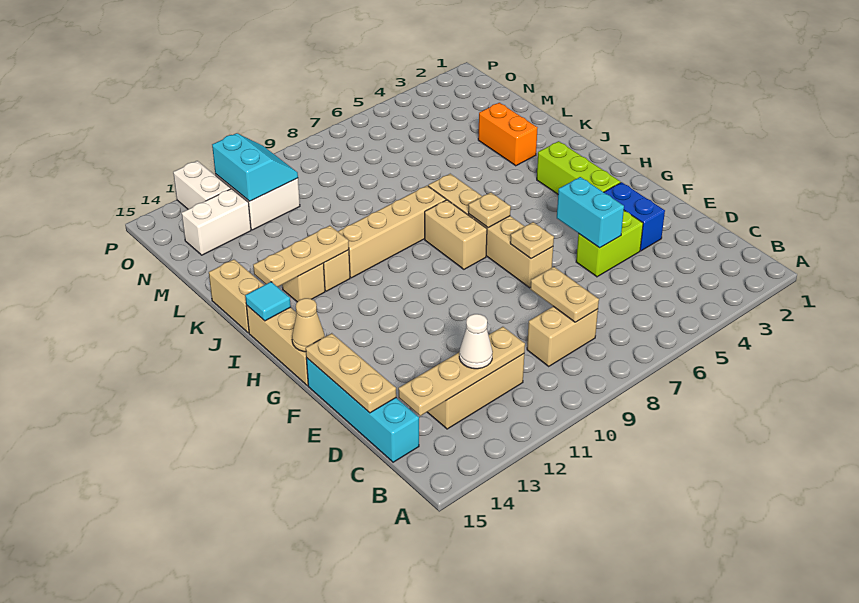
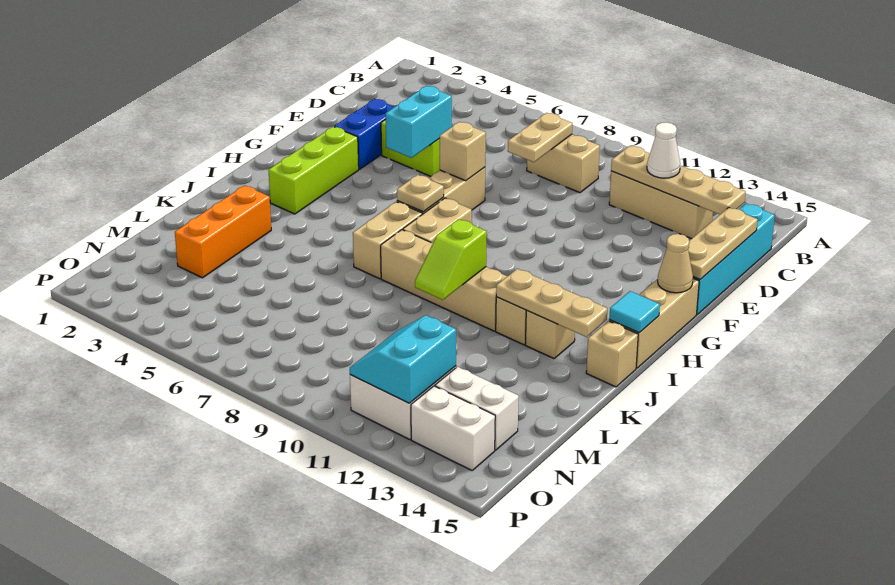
tan plate F7 level 2 -> tan brick F7 level 2
none -> lime slope J10:K10 level 2 top J
tan brick J15:K15 level 1 -> tan brick J15 level 1
orange brick K3:L3 level 1 -> orange brick K3:M3 level 1
white brick O13:P13 level 1 -> white brick O13:O14 level 1

